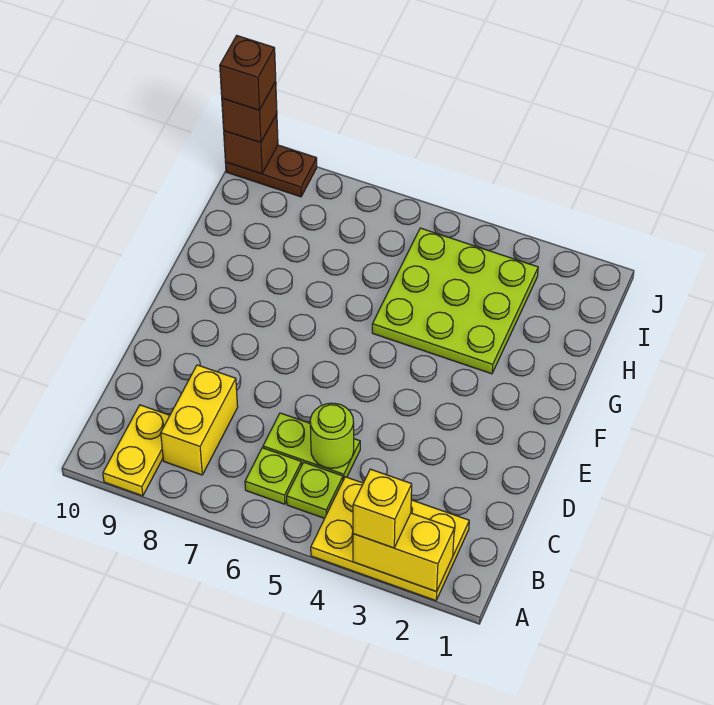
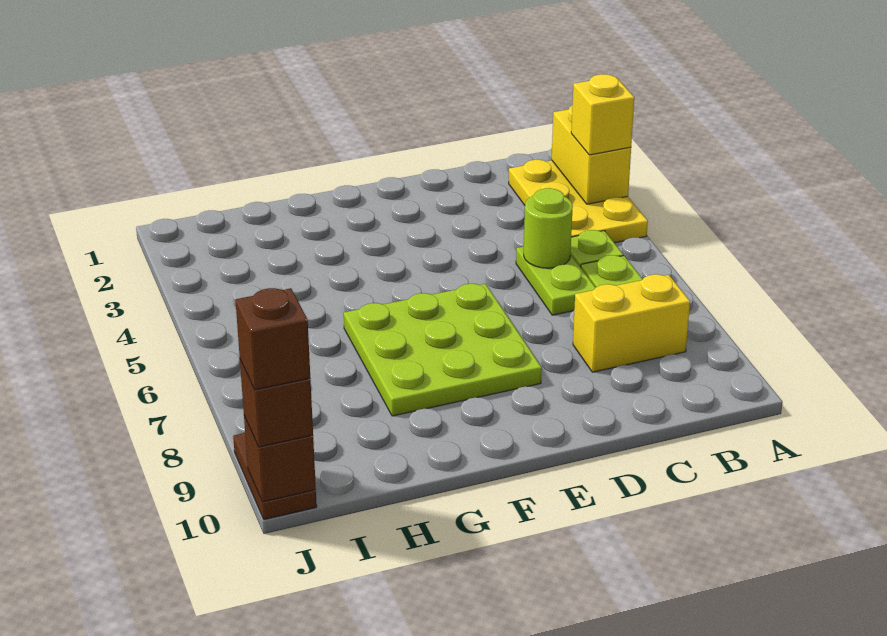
yellow plate A9:B9 level 1 -> none
lime plate G3:I5 level 1 -> lime plate E6:G8 level 1

